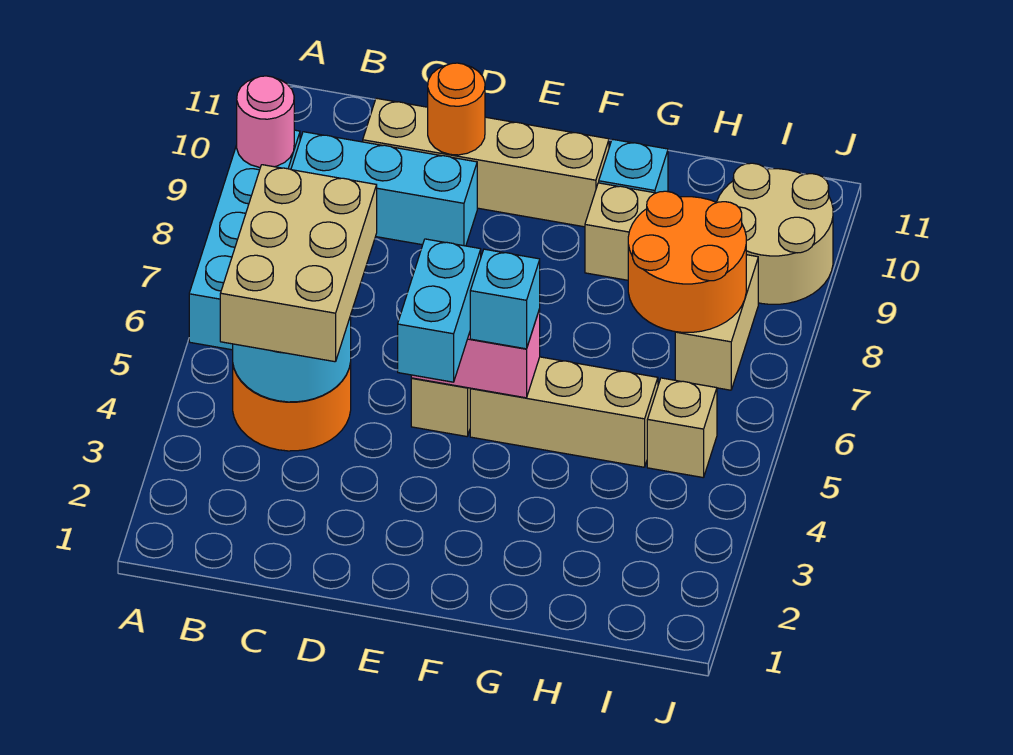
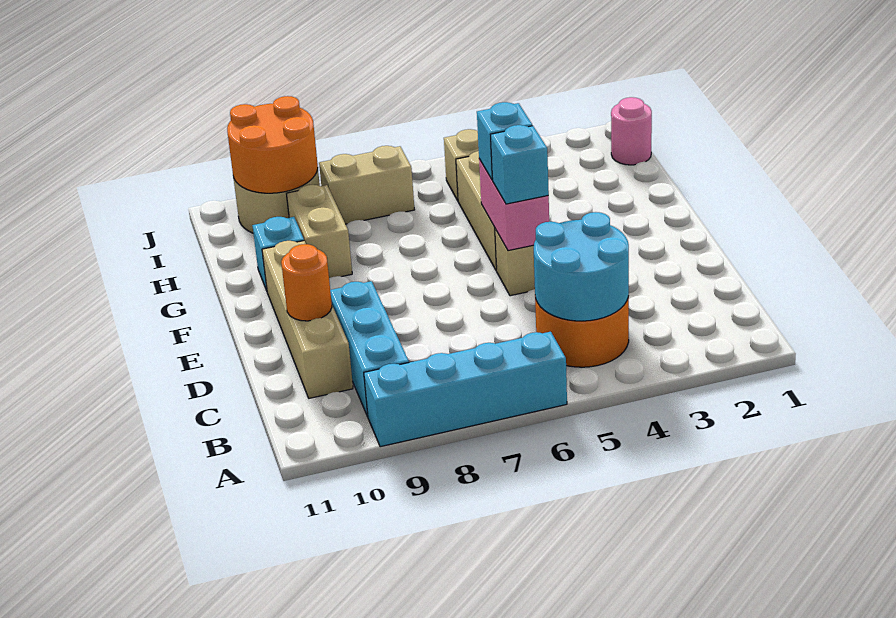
pink round brick A9 level 2 -> pink round brick I1 level 1
tan brick B4:C6 level 3 -> none
cyan brick E4:E5 level 3 -> cyan brick E5 level 3
orange round brick H7:I8 level 2 -> orange round brick I9:J10 level 2

